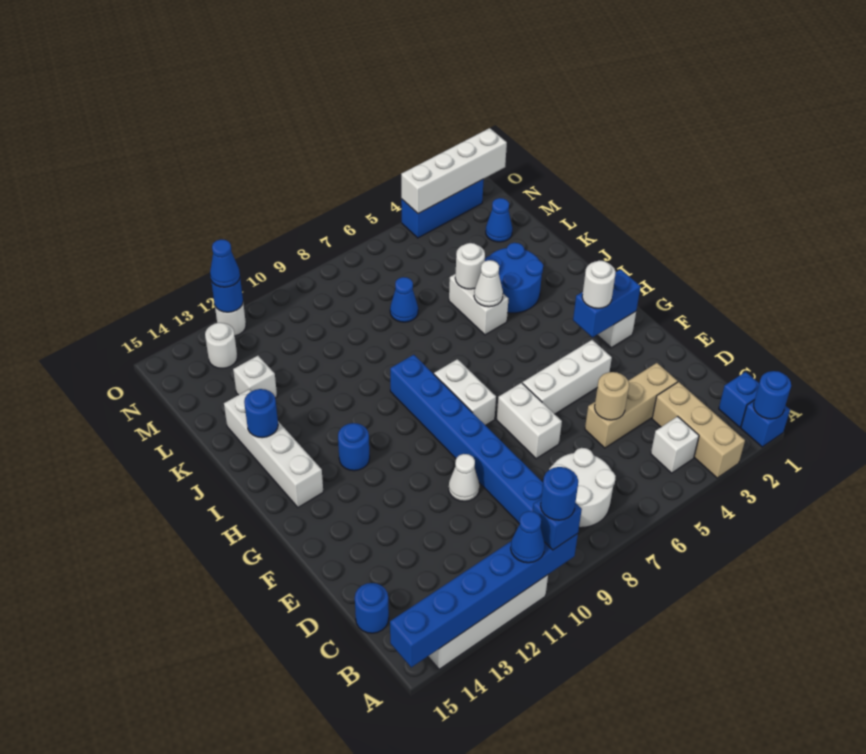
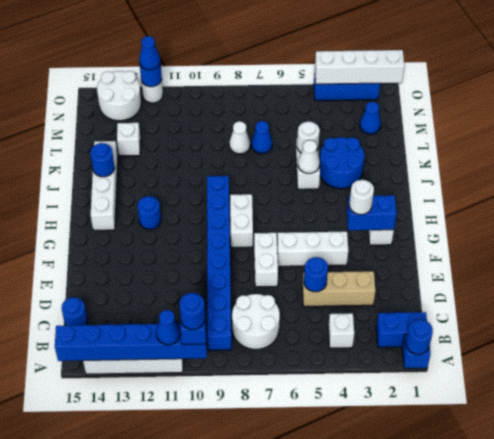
tan brick A3:C3 level 1 -> none
blue brick B1 level 1 -> blue brick B1:B2 level 1
tan round brick D5 level 2 -> blue round brick D5 level 2
white cone E10 level 1 -> white cone L8 level 1
white round brick N13 level 1 -> white round brick N13:O14 level 1

